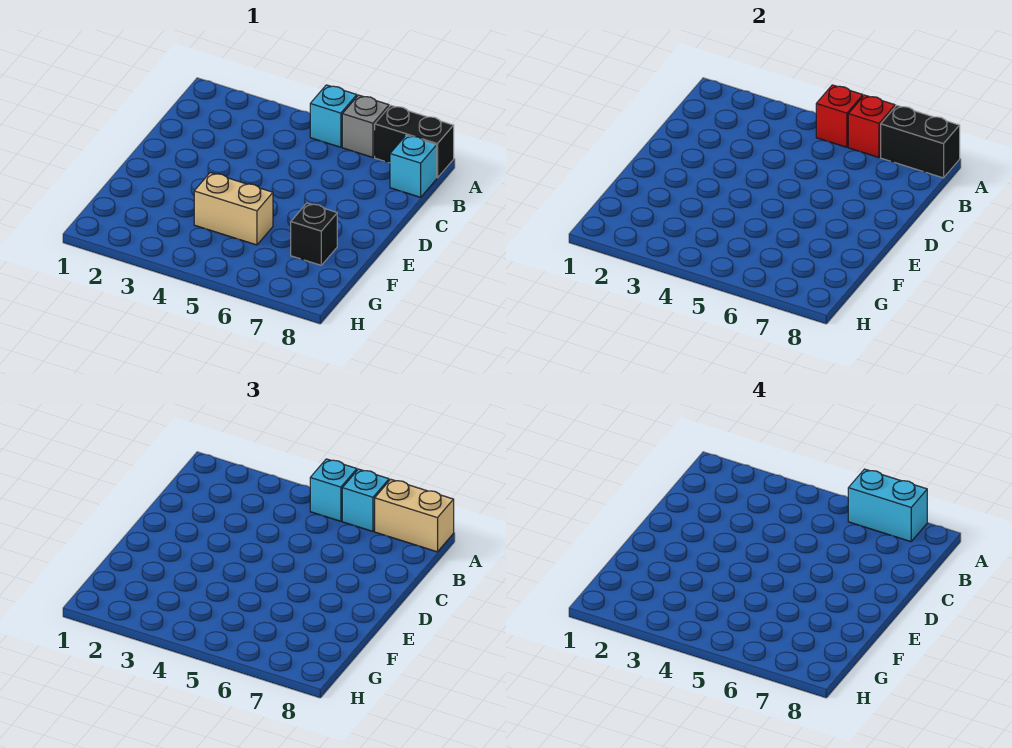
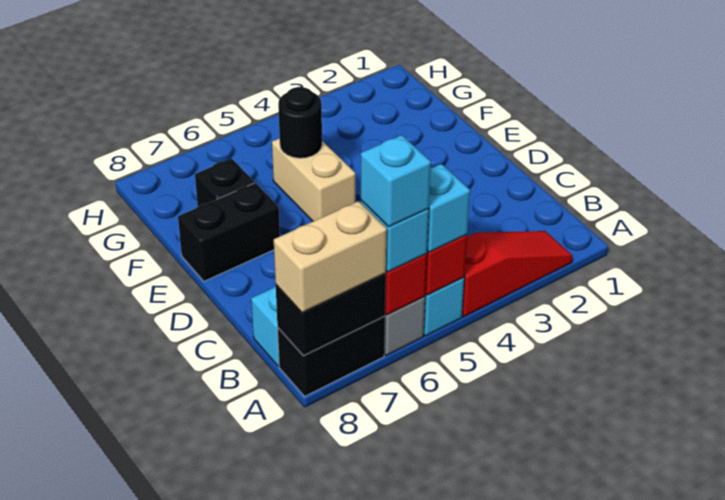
none -> red slope A2:A4 level 1 top 4
cyan brick A6:A7 level 4 -> cyan brick A6 level 4
none -> black brick E7:E8 level 1
tan brick F4:F5 level 1 -> tan brick E5:F5 level 1
none -> black round brick F5 level 2

